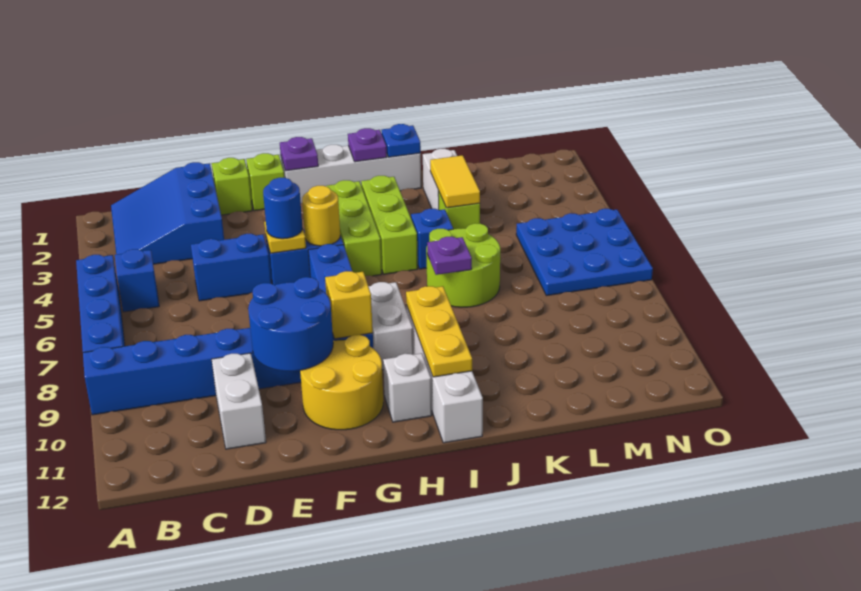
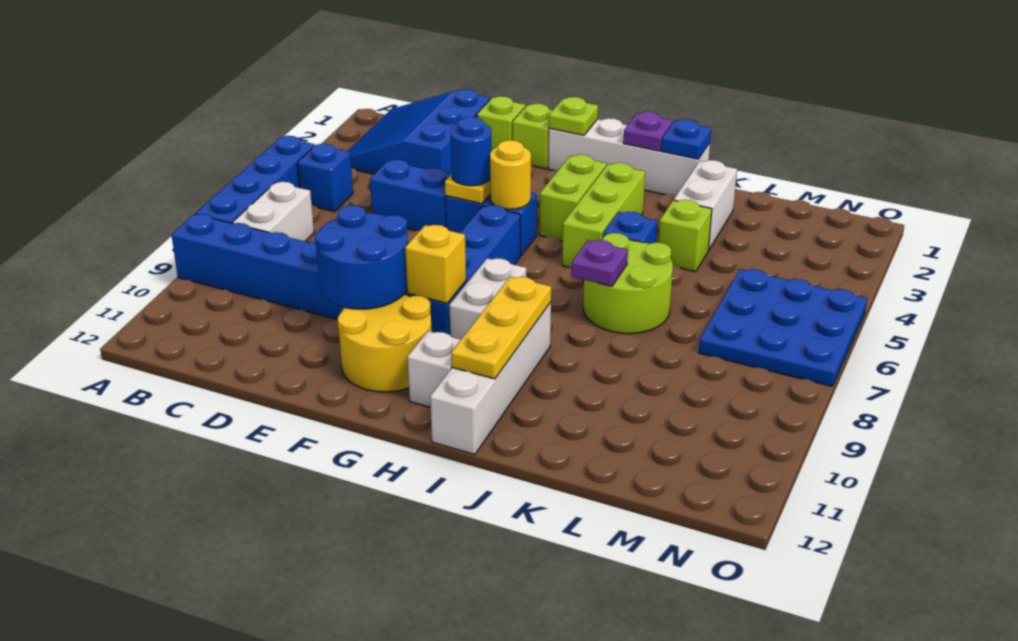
white brick D10:D11 level 1 -> white brick B7:B8 level 1
purple plate G1 level 2 -> lime plate G1 level 2
lime brick H3:H5 level 1 -> lime brick H3:H4 level 1
yellow tile K3:K4 level 2 -> none

